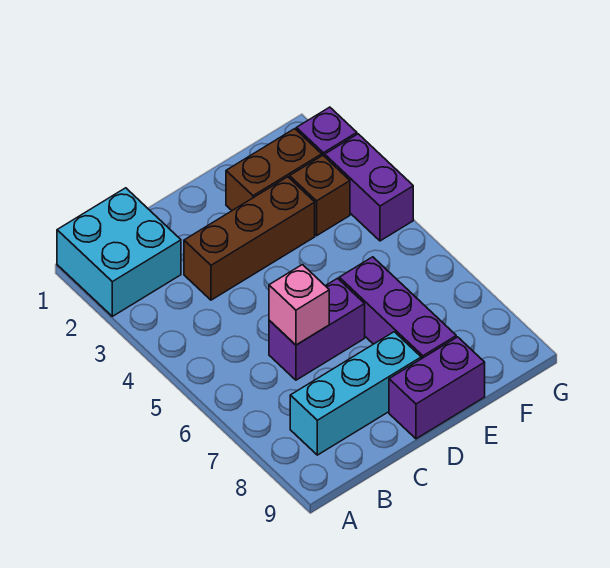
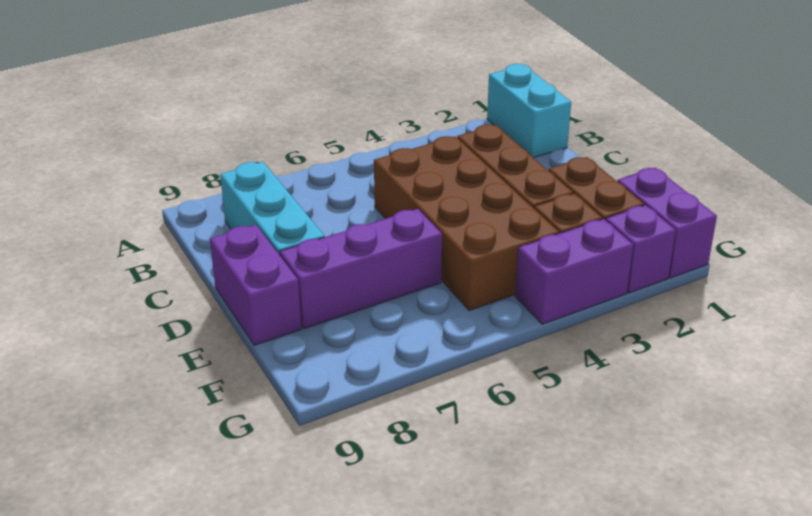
cyan brick A1:B2 level 1 -> cyan brick A1:B1 level 1
none -> brown brick C4:F5 level 1
purple brick C6:D6 level 1 -> purple brick F1:G1 level 1
pink brick C6 level 2 -> none

